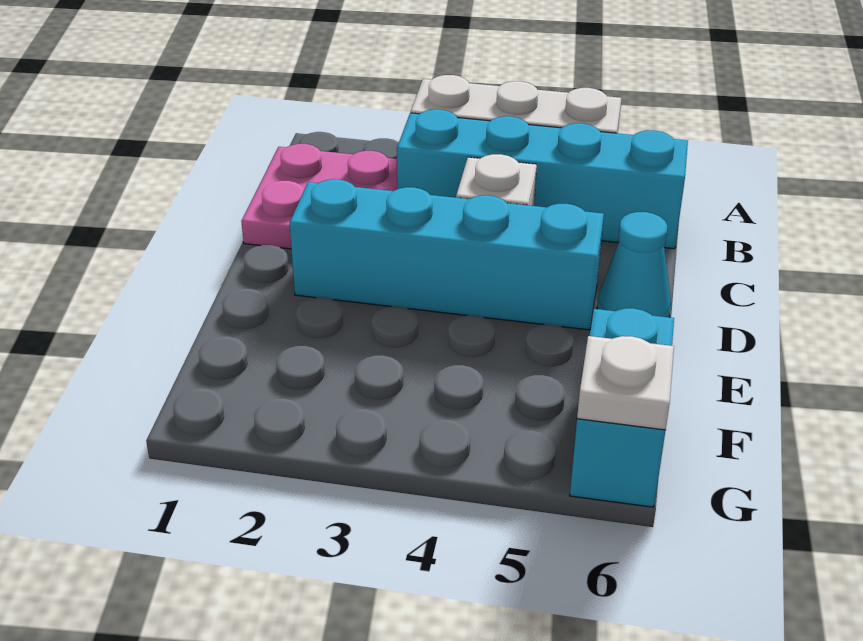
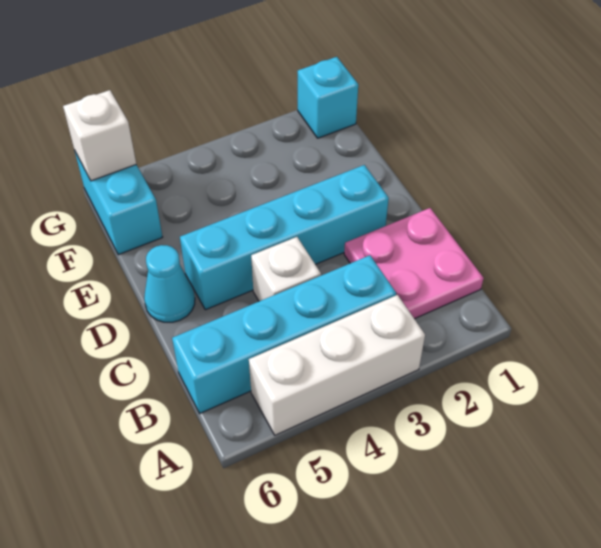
none -> cyan brick G1 level 1
white plate G6 level 2 -> white brick G6 level 2

